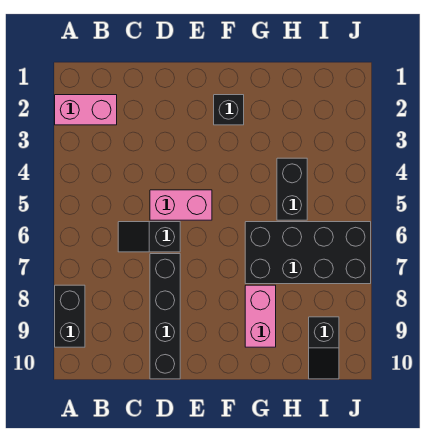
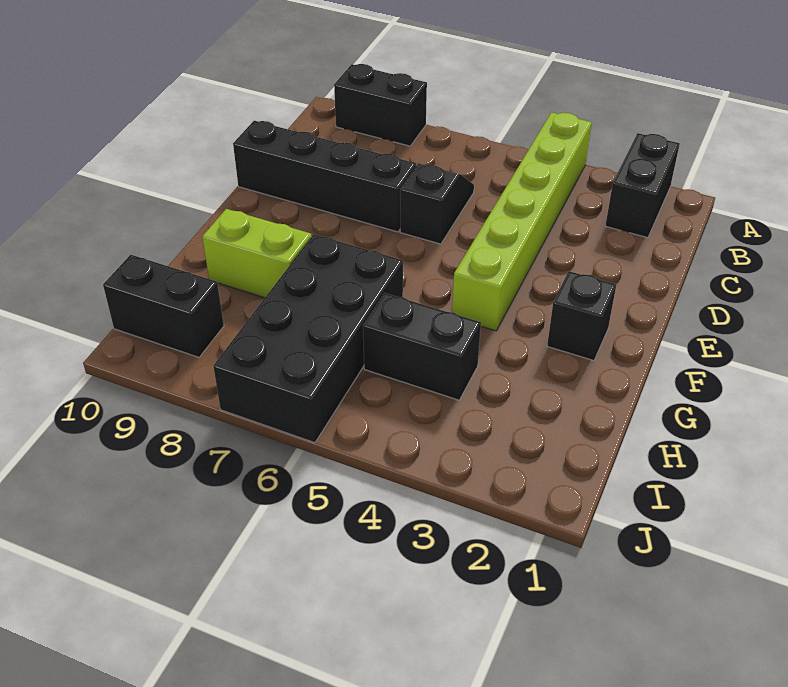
pink brick A2:B2 level 1 -> black brick A2:B2 level 1
none -> lime brick A4:F4 level 1
pink brick D5:E5 level 1 -> none
pink brick G8:G9 level 1 -> lime brick G8:G9 level 1
black slope I9:I10 level 1 top 9 -> black brick I9:I10 level 1

